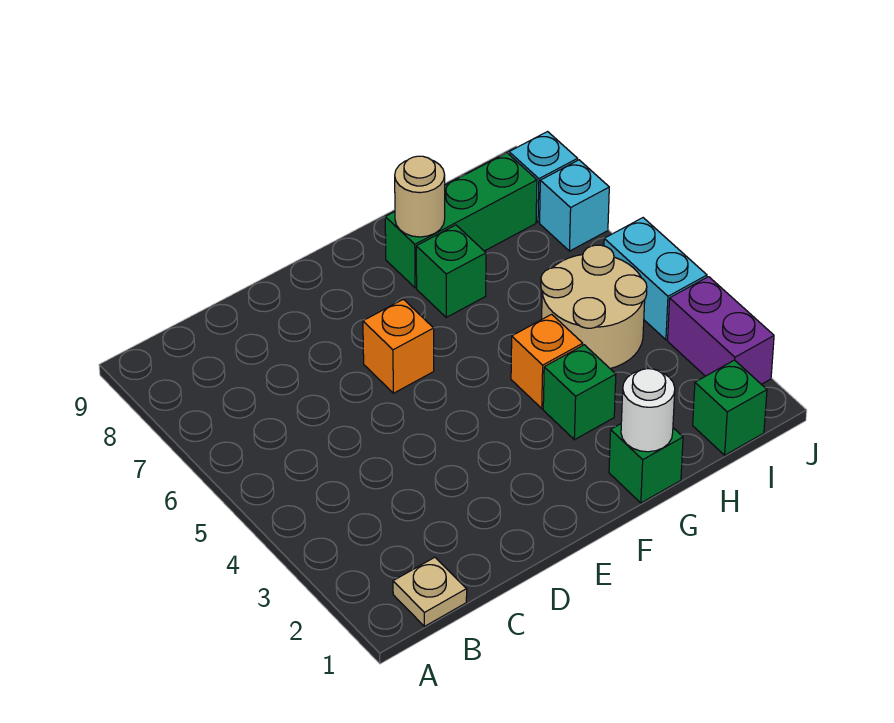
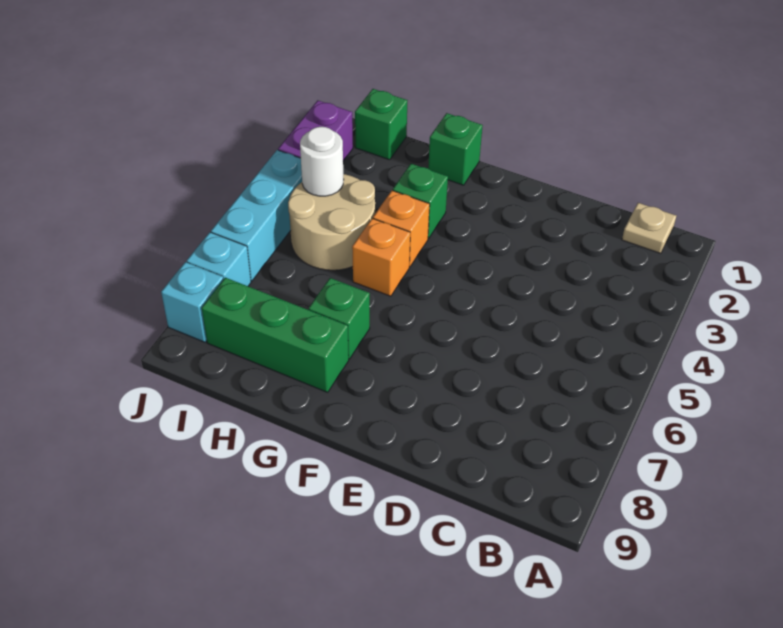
orange brick E6 level 1 -> orange brick G5 level 1
white round brick G1 level 2 -> white round brick I4 level 2
tan round brick G8 level 2 -> none
cyan brick J4:J5 level 1 -> cyan brick J4:J6 level 1

